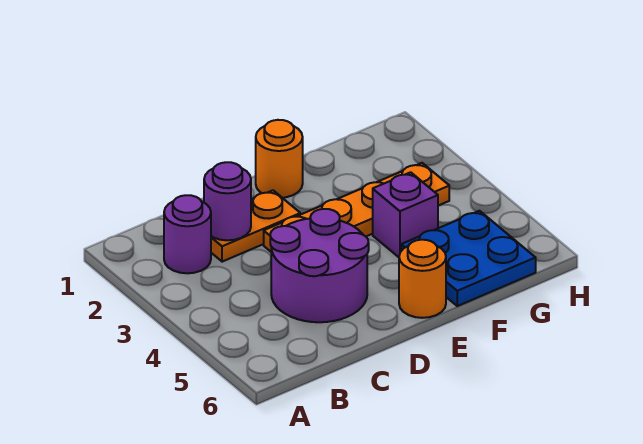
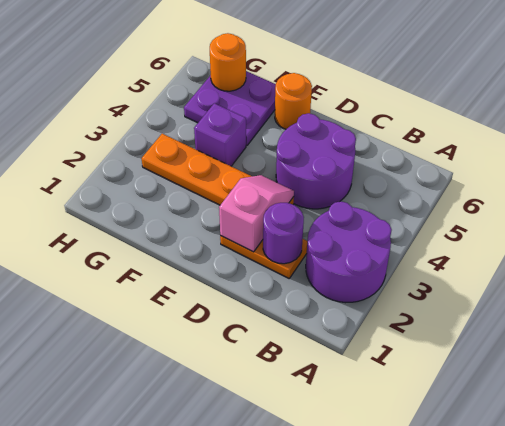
purple round brick B2 level 1 -> purple round brick A2:B3 level 1
none -> pink slope D2:D3 level 2 top 2
orange round brick E1 level 1 -> orange round brick G6 level 2
blue plate F5:G6 level 1 -> purple plate F5:G6 level 1

